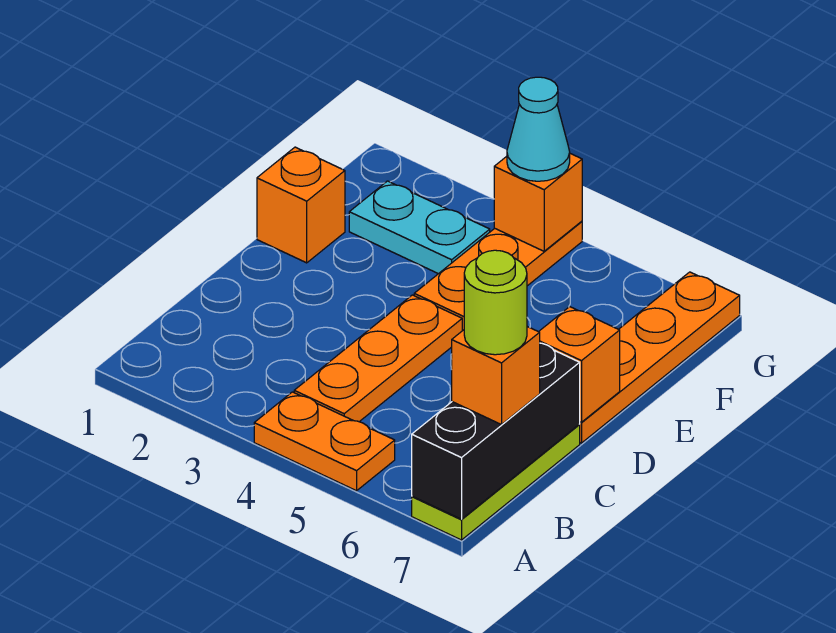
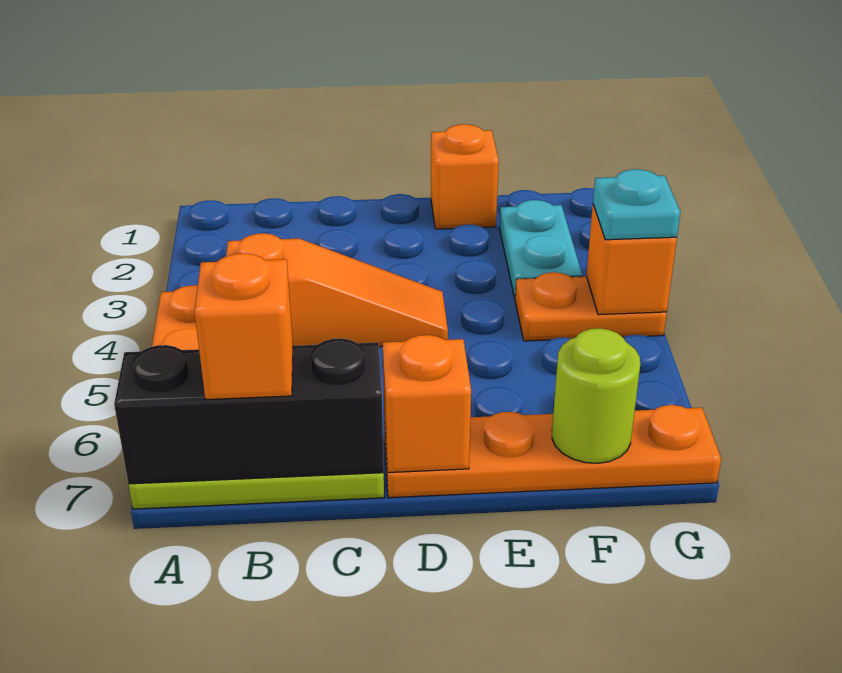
orange plate B4:D4 level 1 -> orange slope B4:D4 level 1 top B
lime round brick B7 level 4 -> lime round brick F7 level 2
orange plate E4:G4 level 1 -> orange plate F4:G4 level 1
cyan cone G4 level 3 -> cyan plate G4 level 3

